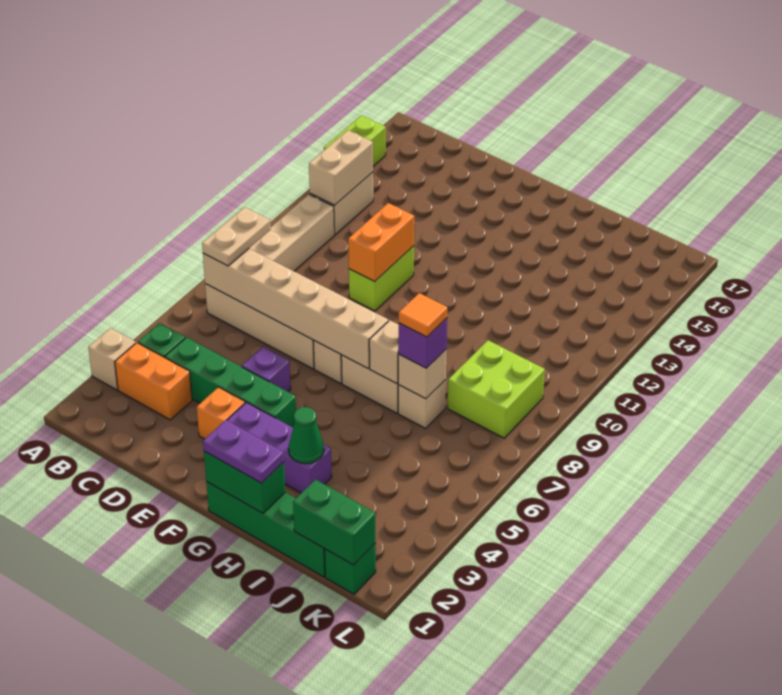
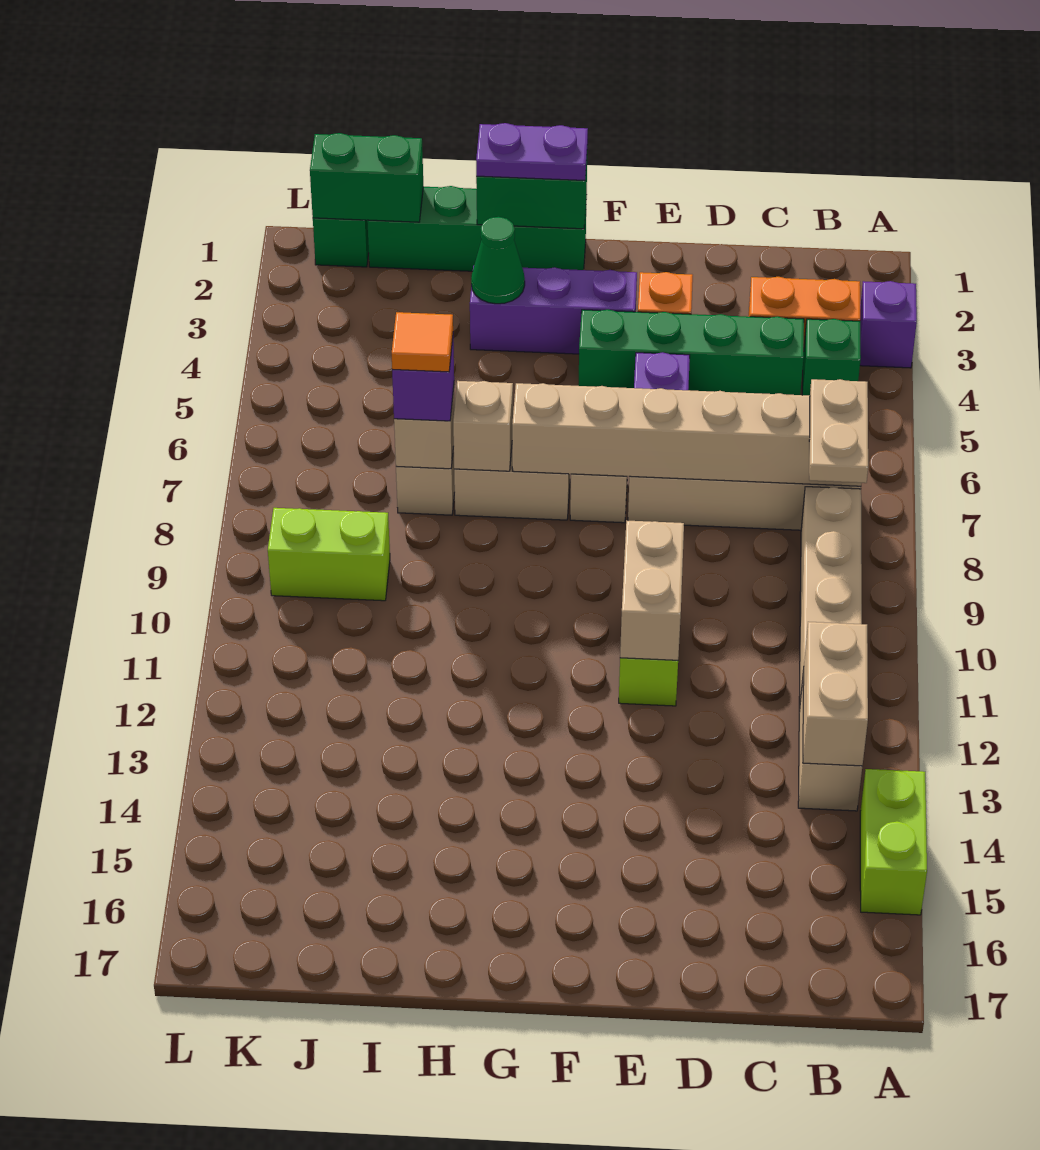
tan brick A3 level 1 -> purple brick A3 level 1
orange brick E10:E11 level 2 -> tan brick E10:E11 level 2
lime brick J8:K9 level 1 -> lime brick J9:K9 level 1

